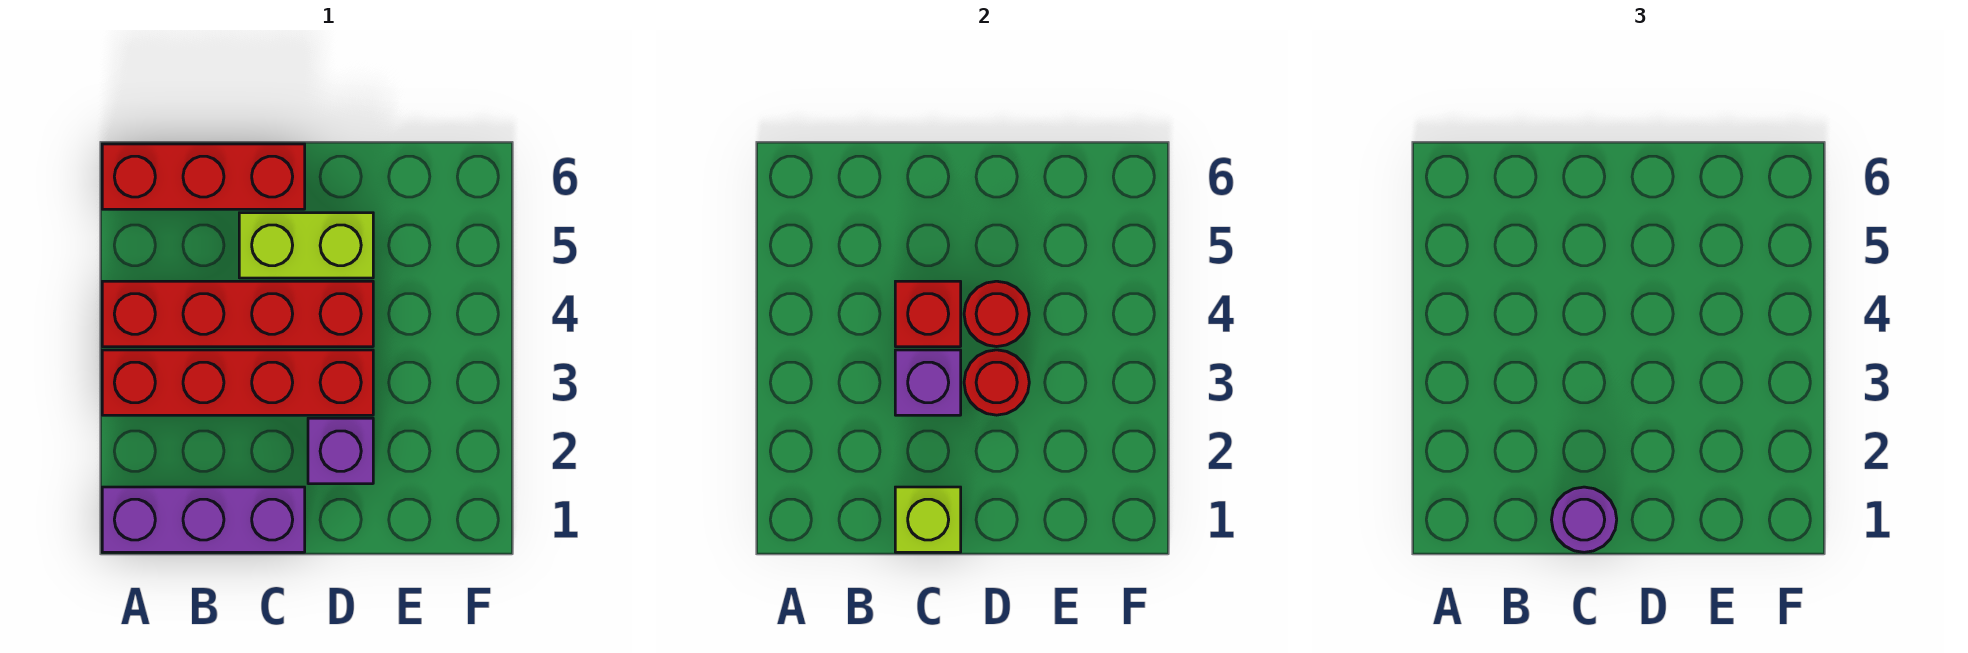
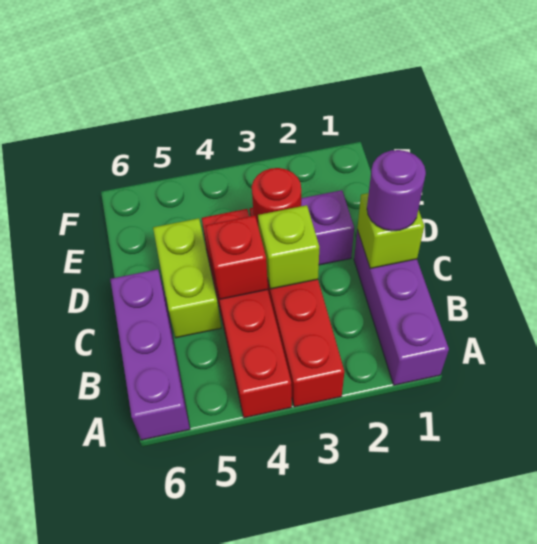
red brick A6:C6 level 1 -> purple brick A6:C6 level 1
purple brick C3 level 2 -> lime brick C3 level 2
red round brick D4 level 2 -> none

